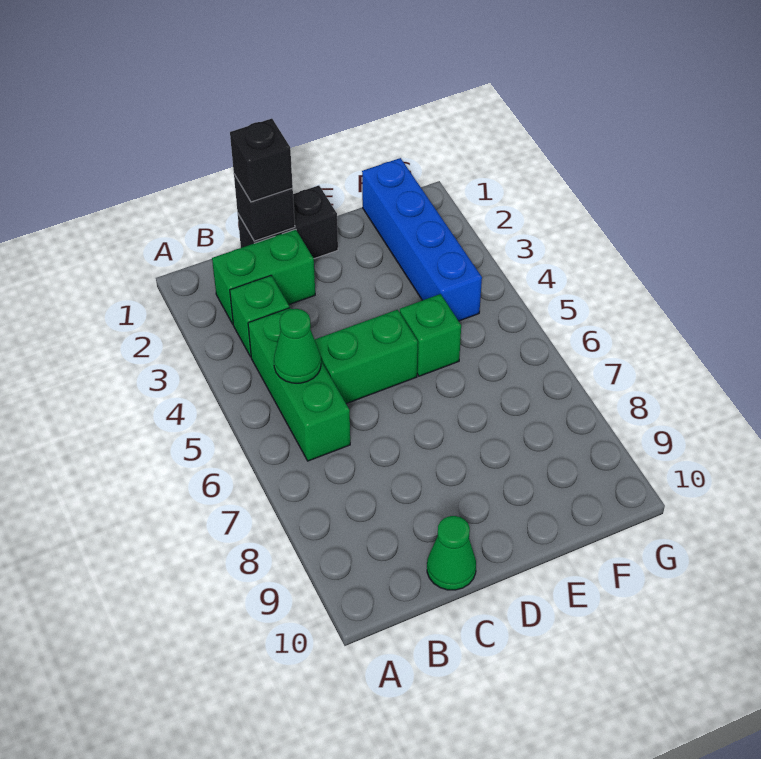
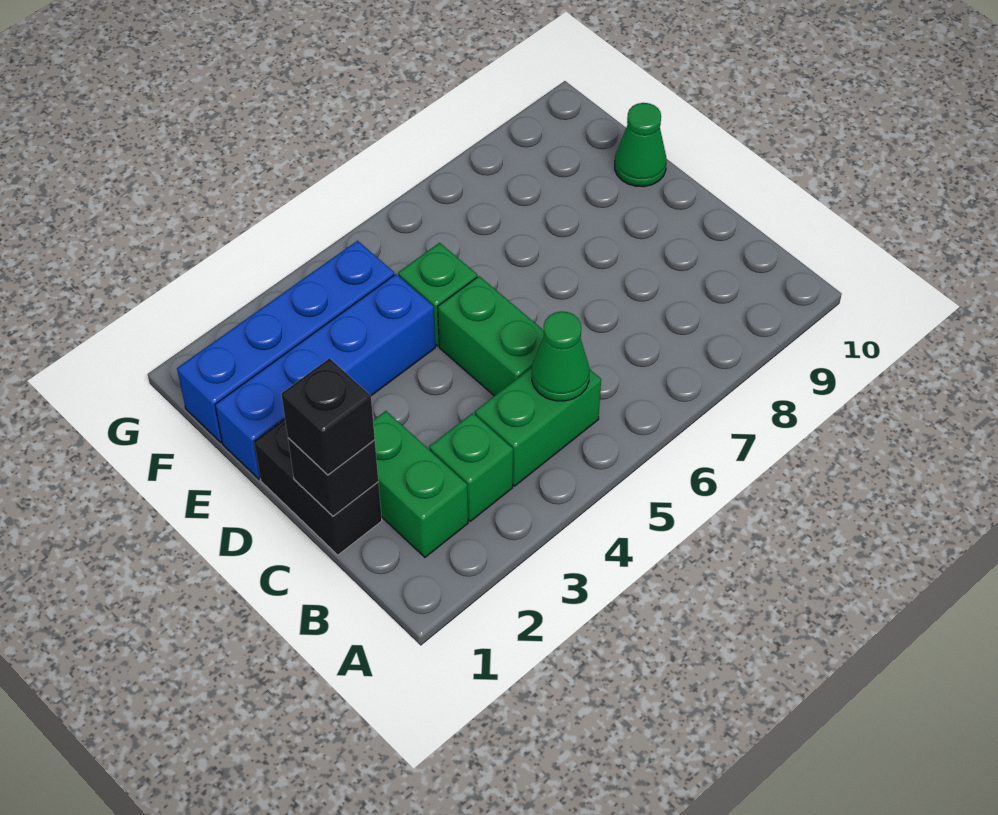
green brick B4:B6 level 1 -> green brick B4:B5 level 1
green cone C10 level 1 -> green cone E10 level 1
none -> blue brick E1:E4 level 1

